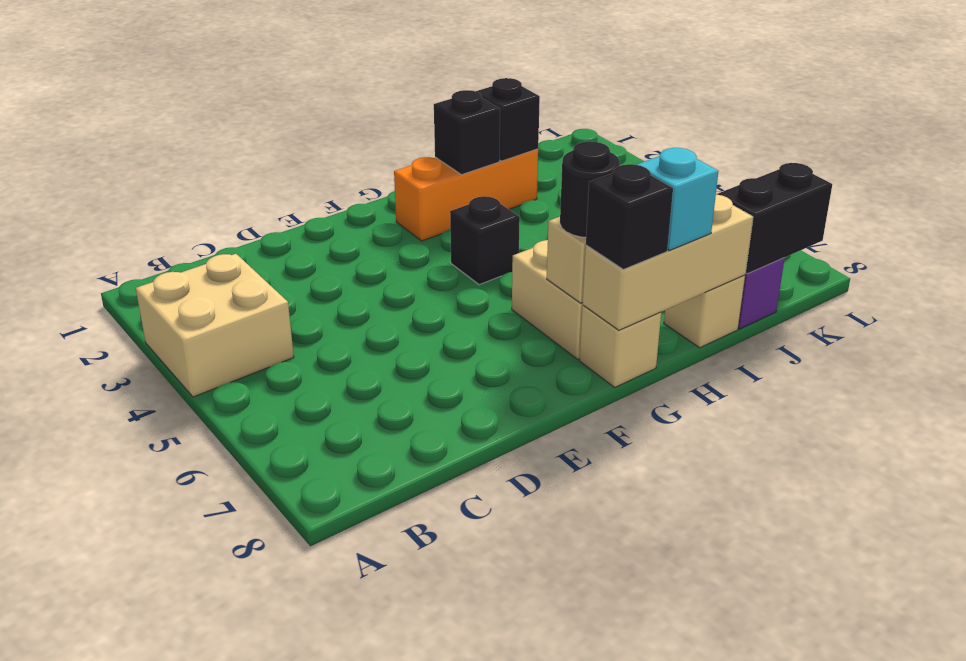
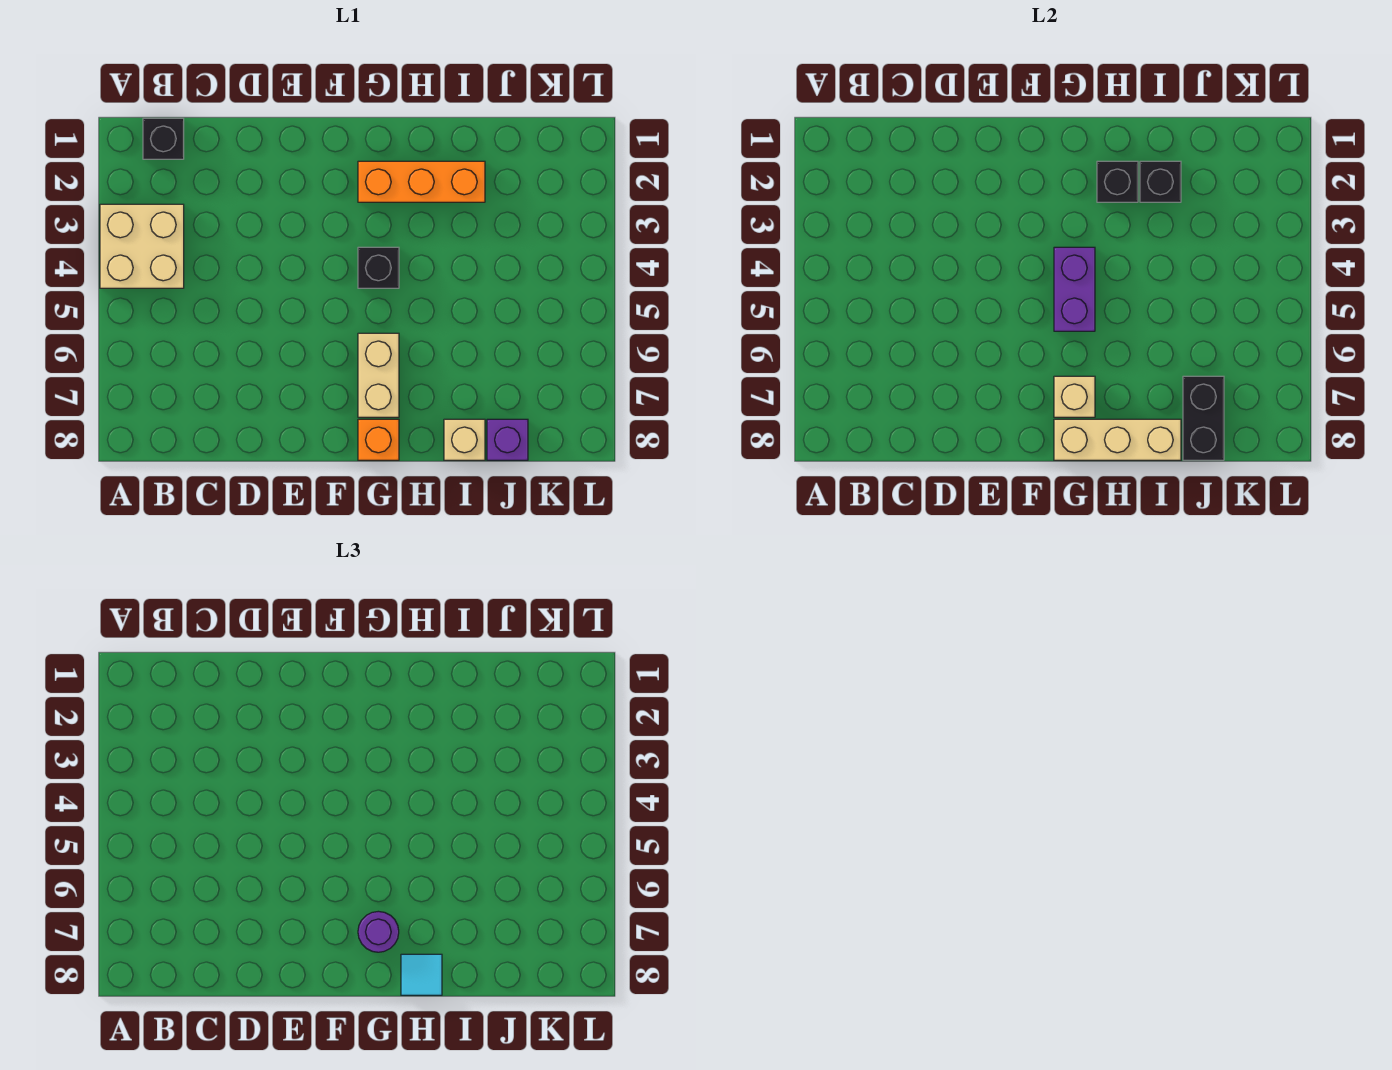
none -> purple brick G4:G5 level 2
black round brick G7 level 3 -> purple round brick G7 level 3
tan brick G8 level 1 -> orange brick G8 level 1
black brick G8 level 3 -> black brick B1 level 1
cyan brick H8 level 3 -> cyan tile H8 level 3
black brick J8:K8 level 2 -> black brick J7:J8 level 2

